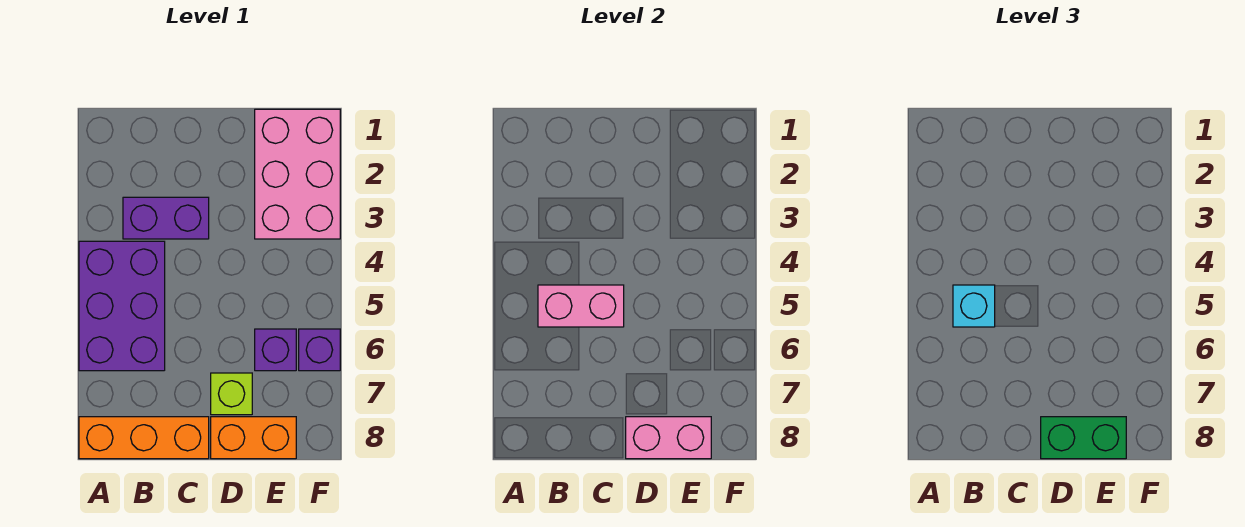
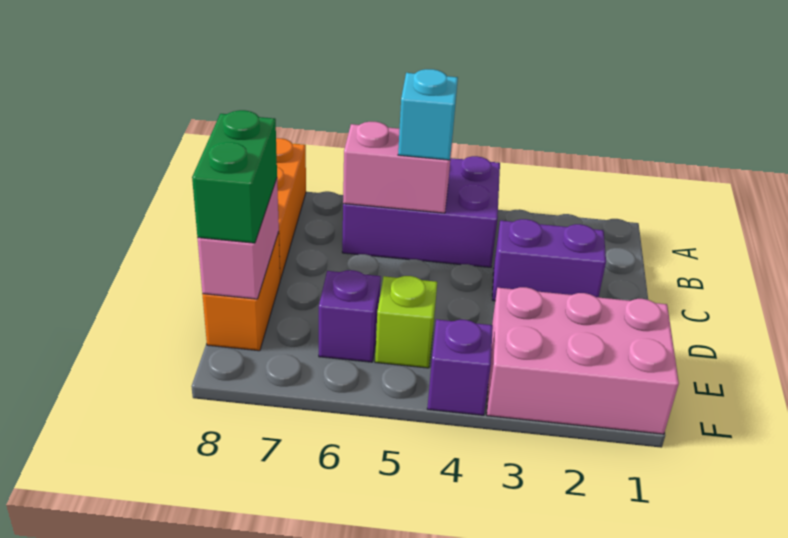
purple brick B3:C3 level 1 -> purple brick C2:C3 level 1
pink brick B5:C5 level 2 -> pink brick B5:B6 level 2
lime brick D7 level 1 -> lime brick E5 level 1
purple brick F6 level 1 -> purple brick F4 level 1

